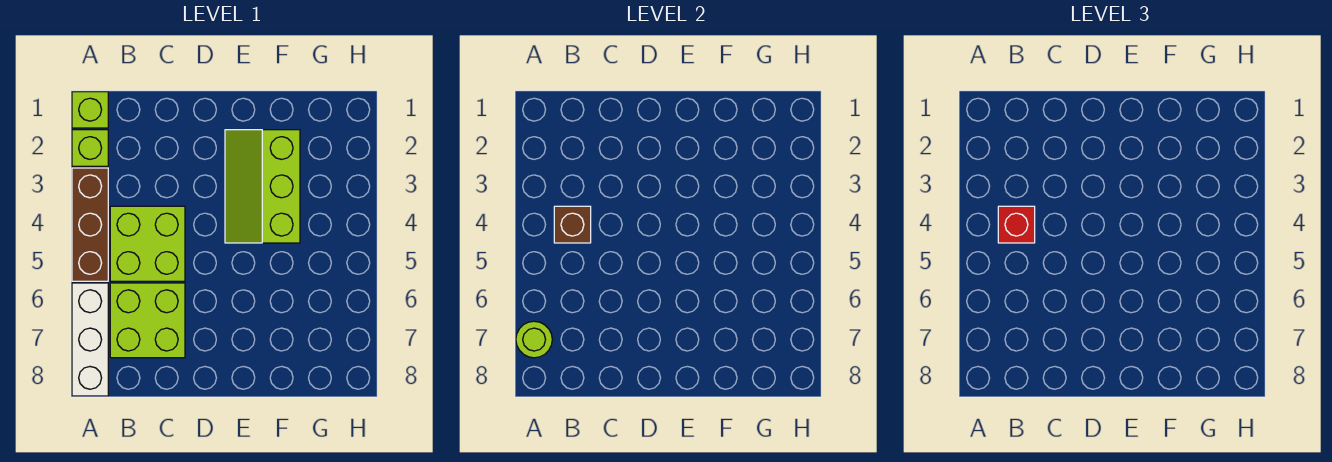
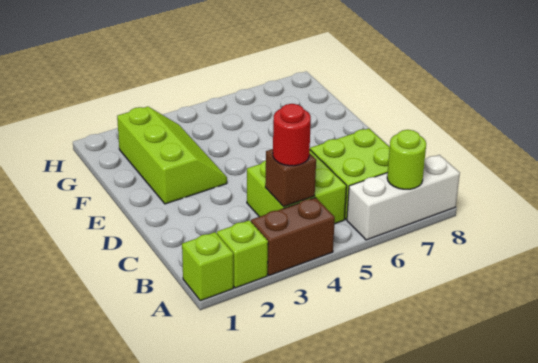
brown brick A3:A5 level 1 -> brown brick A3:A4 level 1
red brick B4 level 3 -> red round brick B4 level 3
lime slope E2:F4 level 1 top F -> lime slope E2:G3 level 1 top 2

